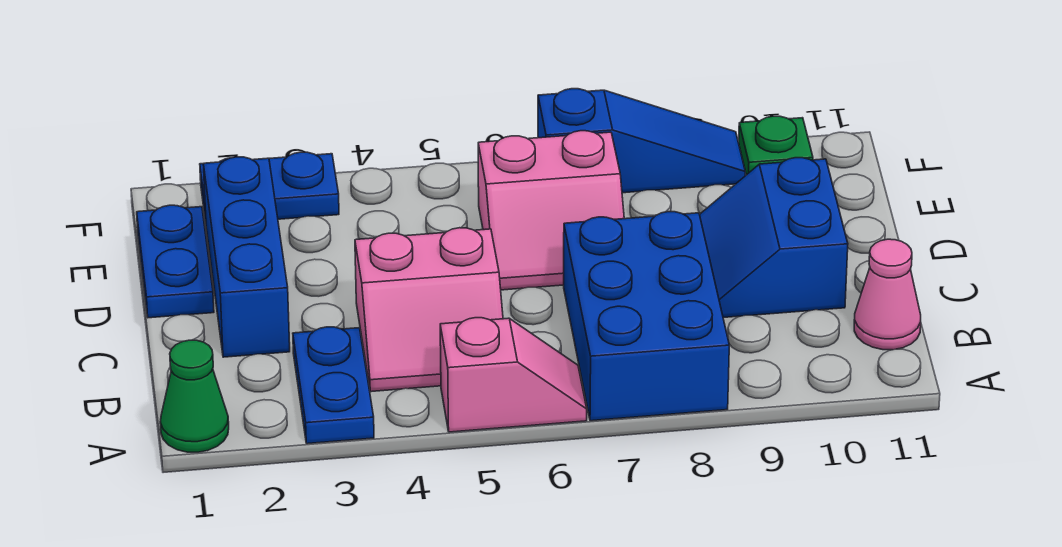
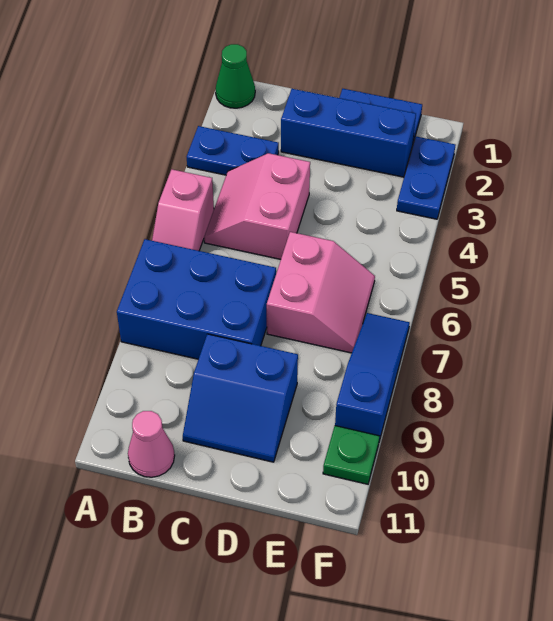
blue slope C9:D10 level 1 top 10 -> blue slope C9:D10 level 1 top 9
pink slope D6:E7 level 1 top E -> pink slope D6:E7 level 1 top D
blue slope F7:F9 level 1 top 7 -> blue slope F7:F9 level 1 top 9

